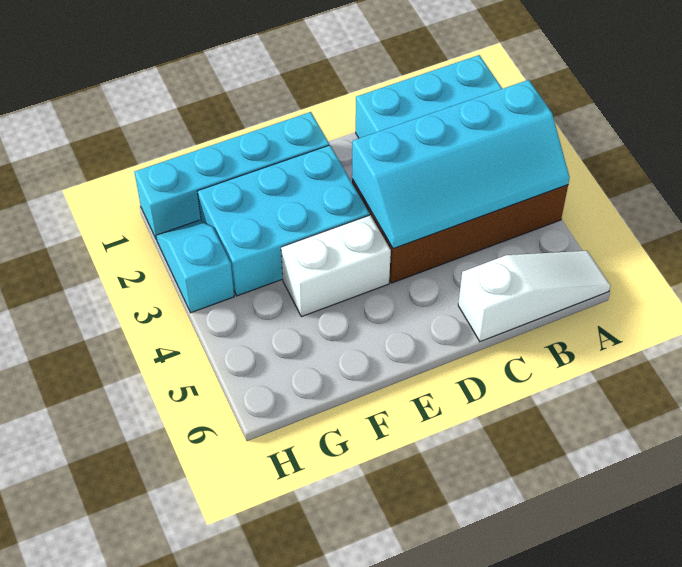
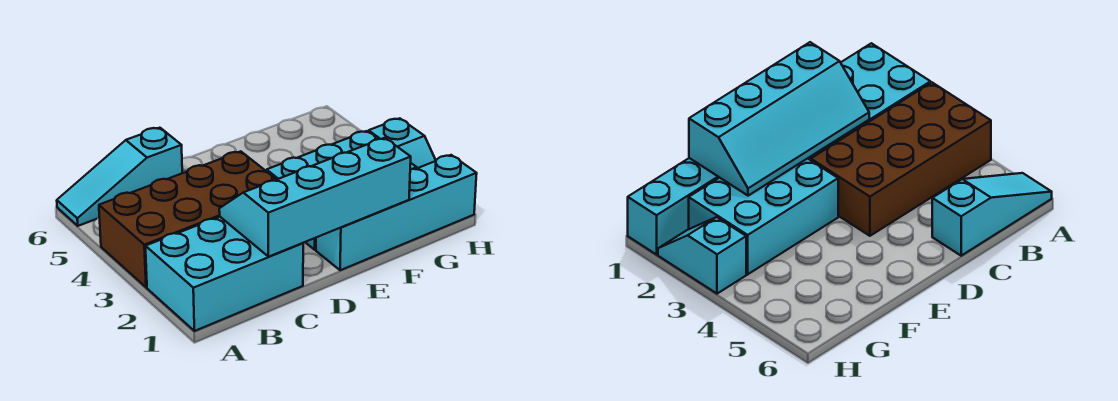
cyan slope A3:D4 level 2 top 3 -> cyan slope C1:F2 level 2 top 1
white slope A6:C6 level 1 top C -> cyan slope A6:C6 level 1 top C
white brick E4:F4 level 1 -> none

